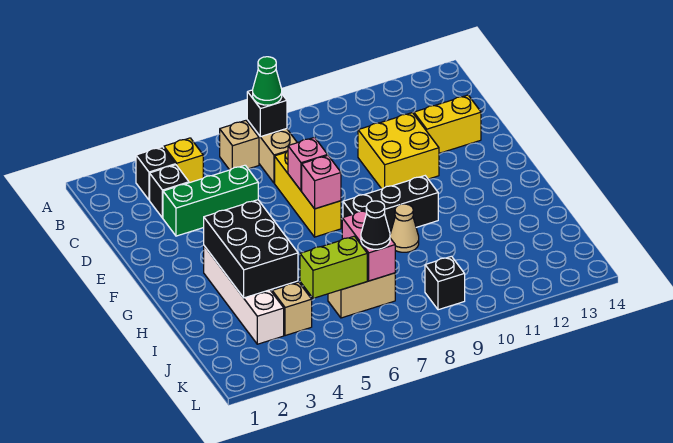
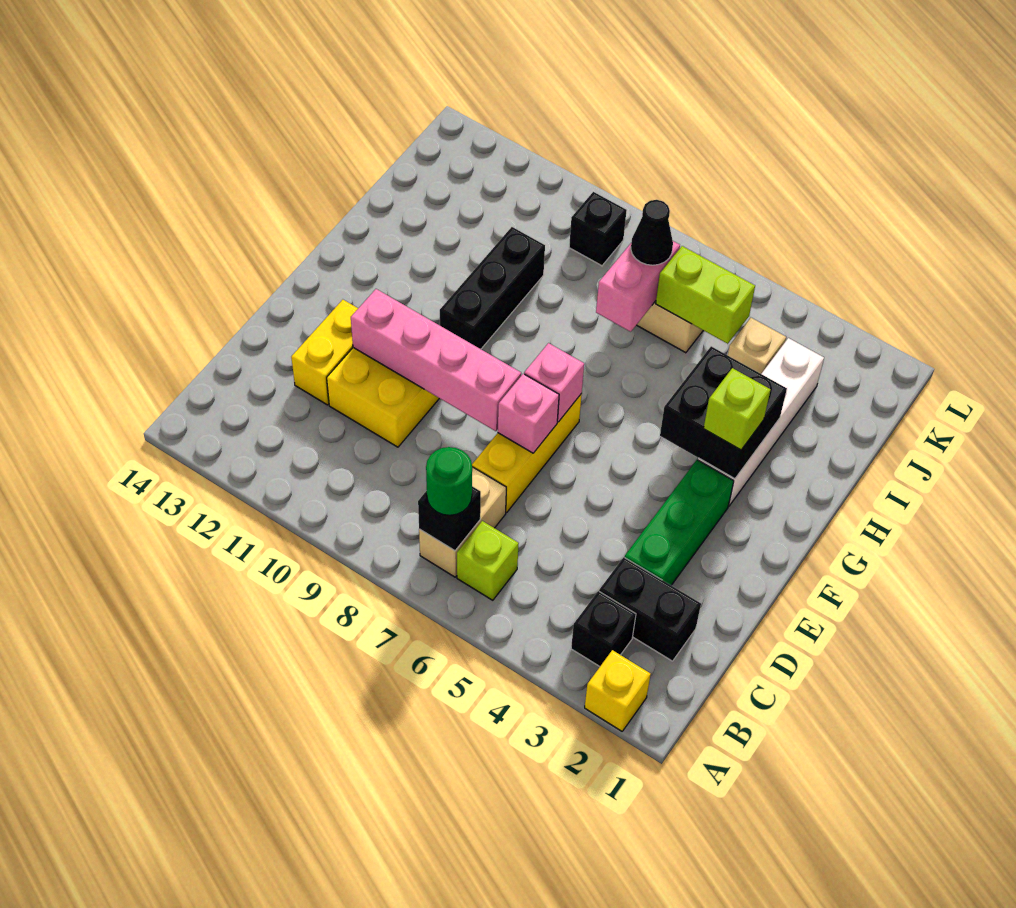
yellow brick B4 level 1 -> yellow brick A2 level 1
tan brick B6 level 1 -> lime brick B6 level 1
green cone B7 level 3 -> green round brick B7 level 3
black brick C3 level 1 -> black brick C2:C3 level 1
green brick D3:D5 level 1 -> green brick D3:F3 level 1
yellow brick D12:D13 level 1 -> yellow brick D12:E12 level 1
none -> pink brick E8:E11 level 2
black brick G3:I4 level 2 -> black brick G3:H4 level 2
none -> lime brick G3 level 3
black brick G8:G10 level 1 -> black brick G10:I10 level 1
tan cone H9 level 1 -> none

